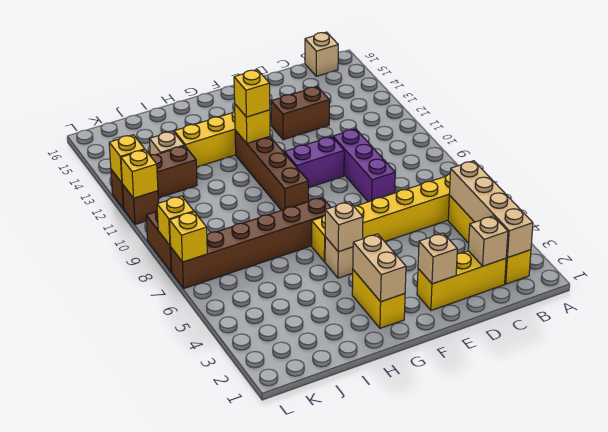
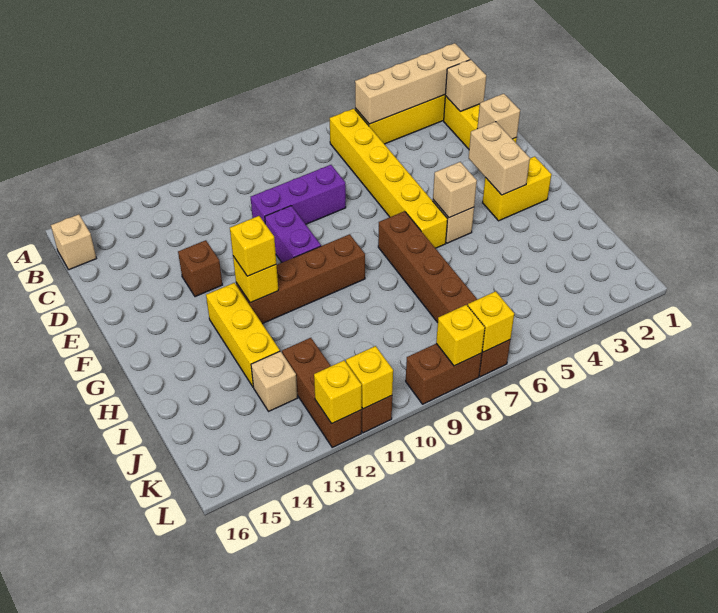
brown brick D13:E13 level 1 -> brown brick E13 level 1
tan brick G2:G3 level 2 -> tan brick F3:G3 level 2

